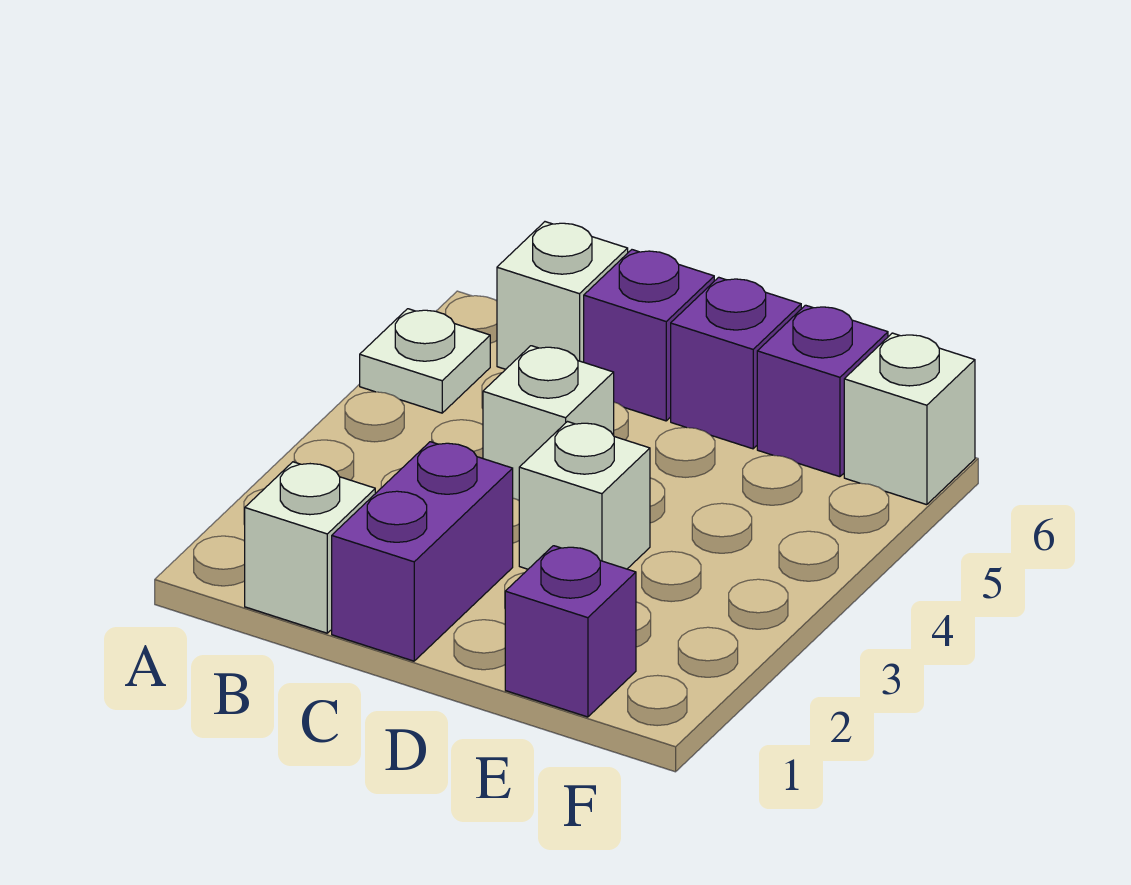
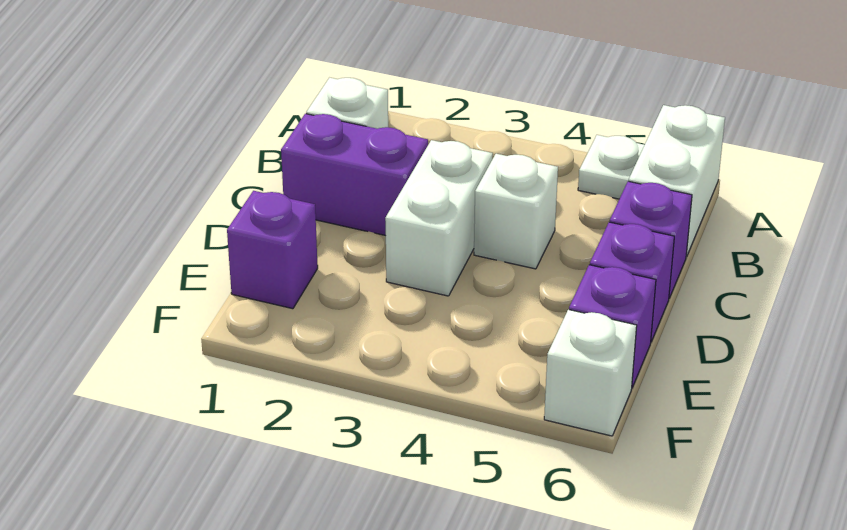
white brick B6 level 1 -> white brick A6:B6 level 1
white brick D3 level 1 -> white brick C3:D3 level 1

